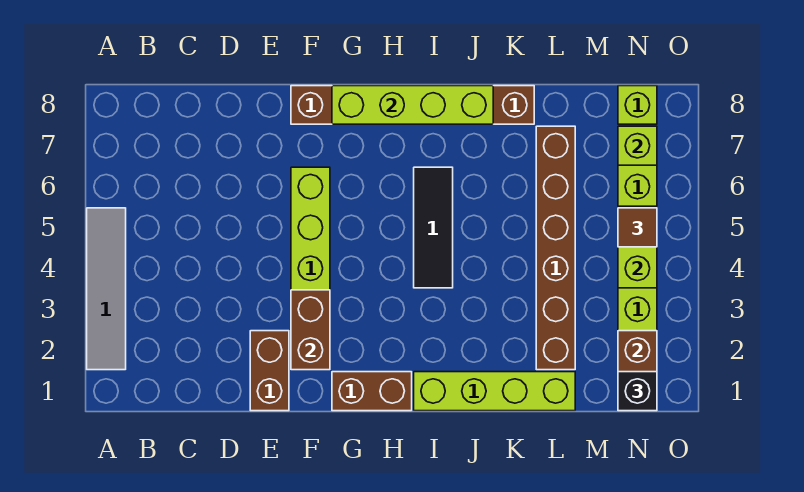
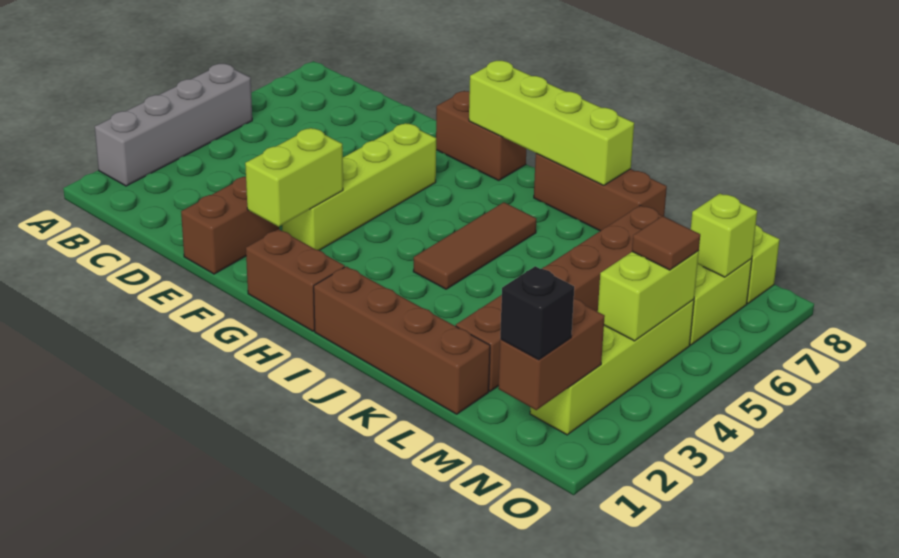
grey tile A2:A5 level 1 -> grey brick A2:A5 level 1
brown brick F2:F3 level 2 -> lime brick F2:F3 level 2
lime brick I1:L1 level 1 -> brown brick I1:L1 level 1
black tile I4:I6 level 1 -> brown tile I4:I6 level 1

